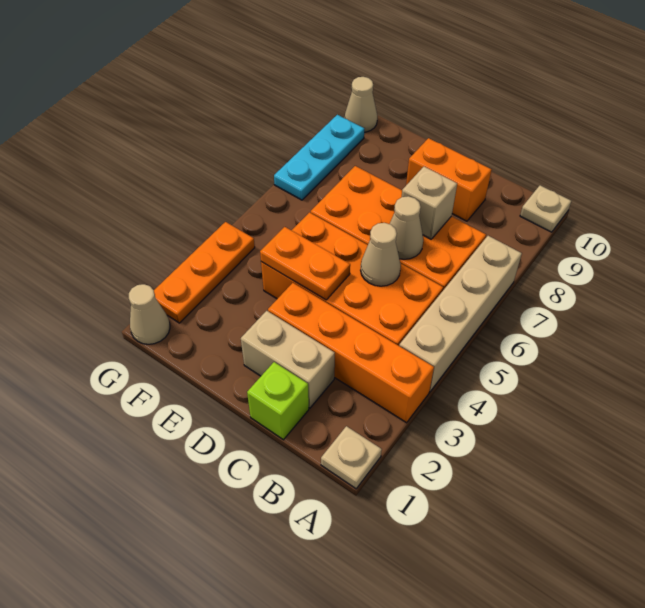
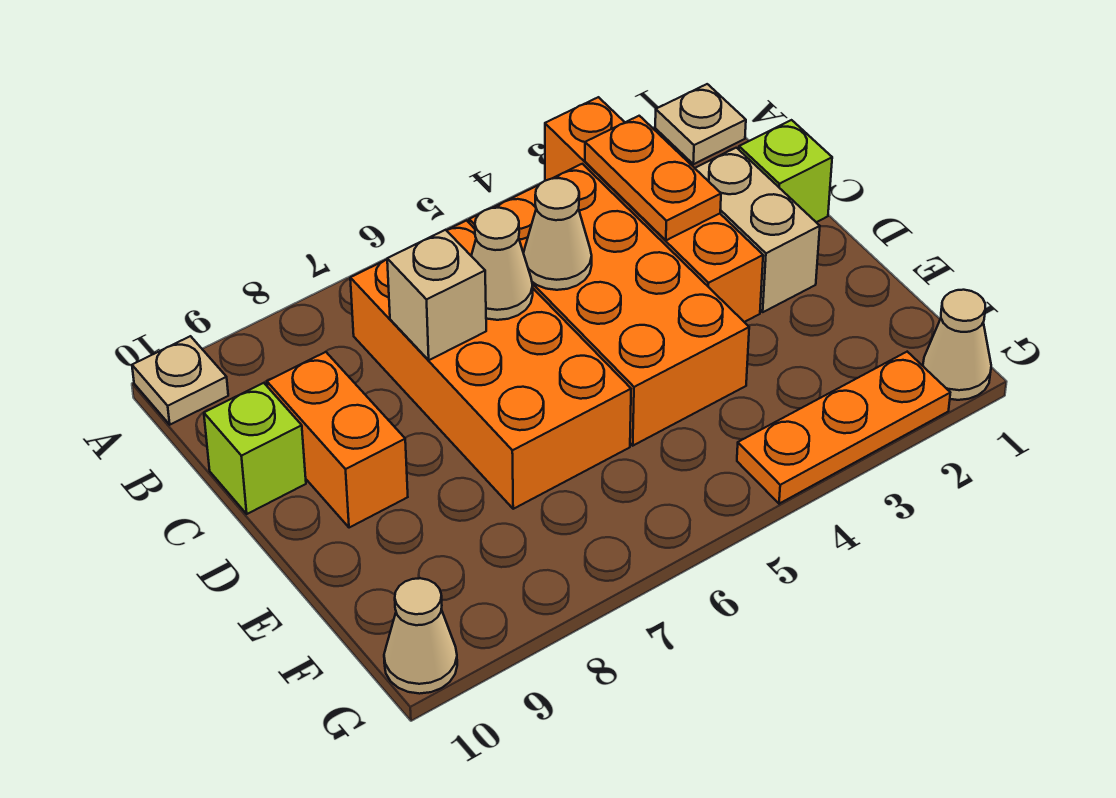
tan brick A4:A7 level 1 -> none
none -> lime brick C10 level 1
orange plate D4:E4 level 2 -> orange plate B3:C3 level 2
cyan plate G7:G9 level 1 -> none

